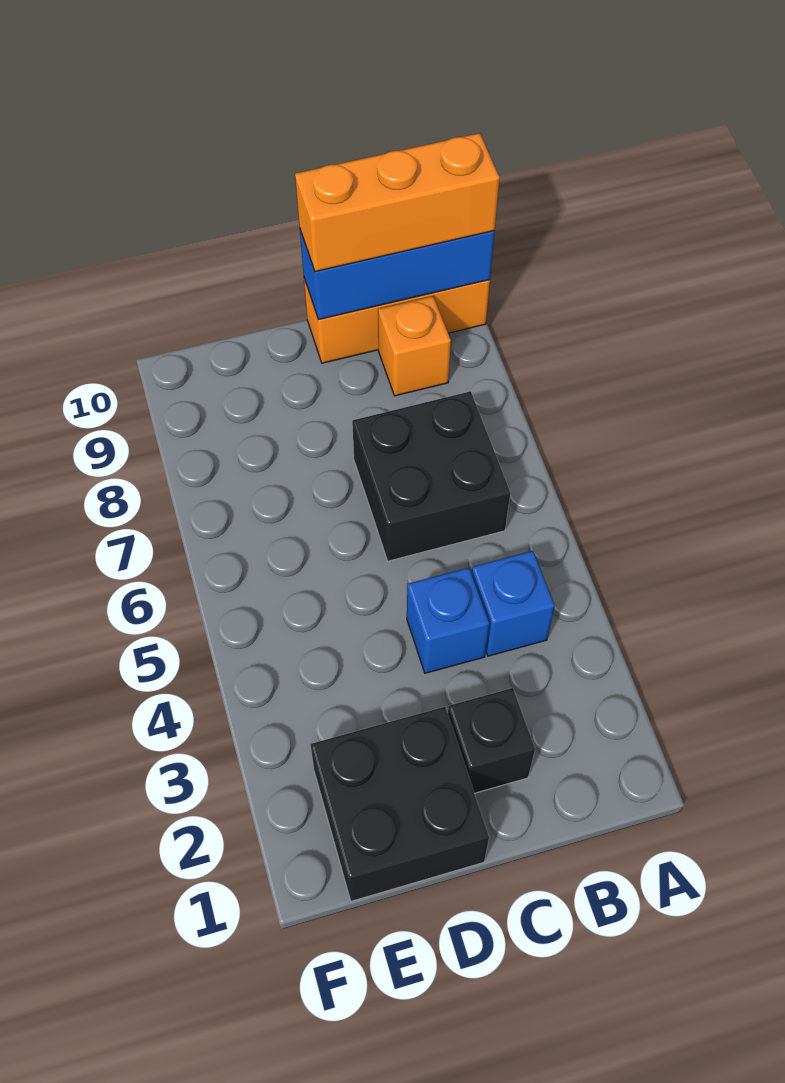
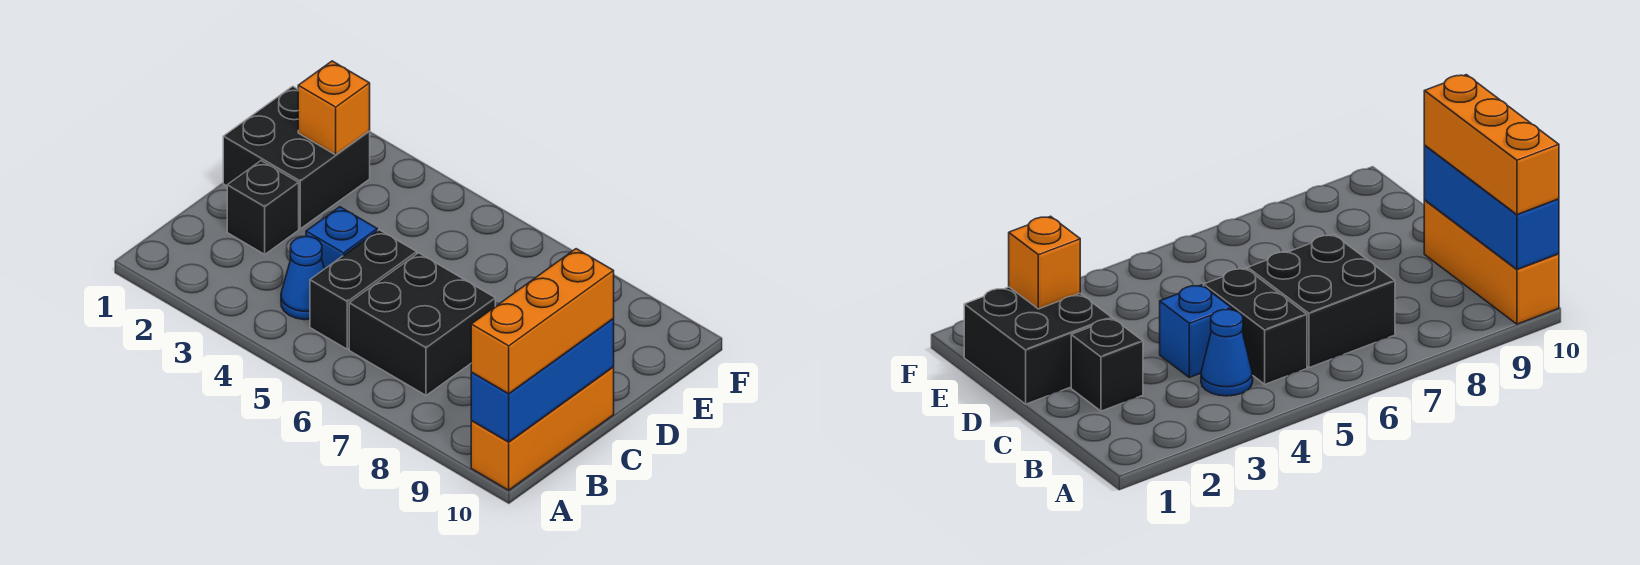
blue brick B4 level 1 -> blue cone B4 level 1
none -> black brick B5:C5 level 1
orange brick B9 level 1 -> orange brick E2 level 2

